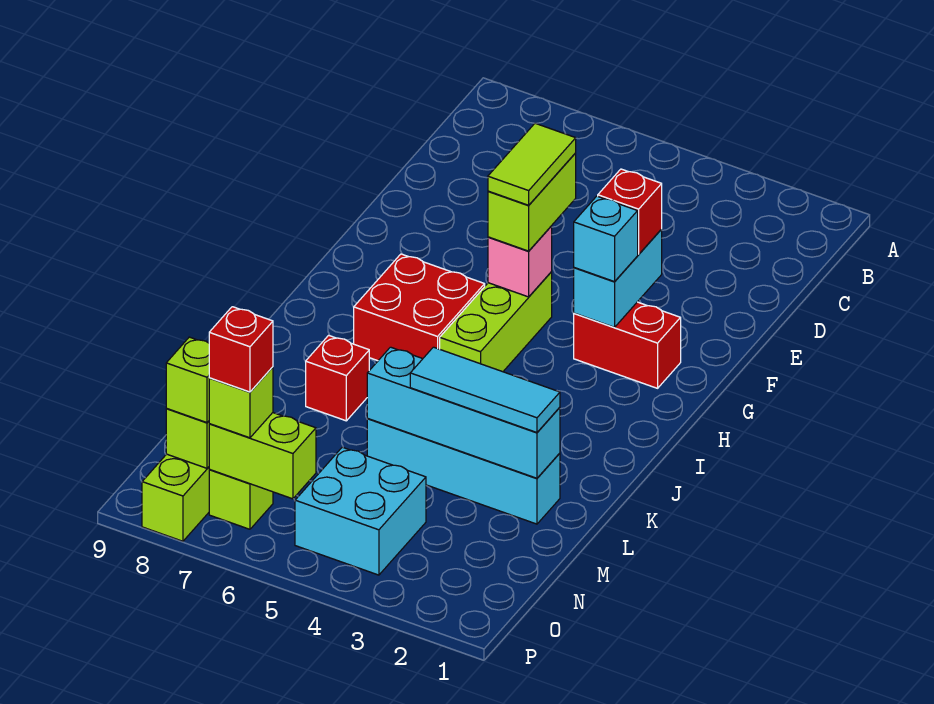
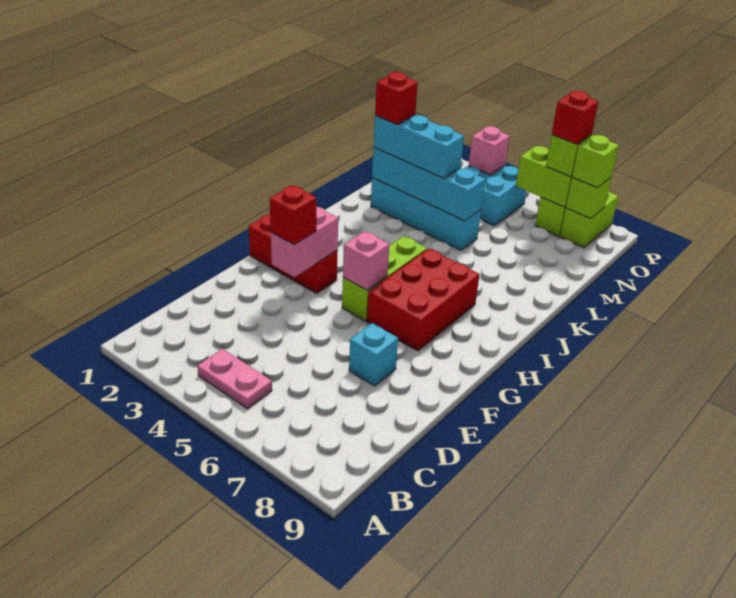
none -> pink plate B4:B5 level 1
cyan brick F3:G3 level 2 -> pink brick F3:G3 level 2
lime brick F5:G5 level 3 -> none
lime tile F5:G5 level 4 -> none
red brick G2:G3 level 1 -> red brick G1:G3 level 1
cyan brick G3 level 3 -> cyan brick E7 level 1
red brick H6:I7 level 1 -> red brick G6:I7 level 1
red brick K7 level 1 -> red brick L2 level 4
cyan tile L2:L4 level 3 -> cyan brick L2:L4 level 3
none -> pink brick O4 level 2

